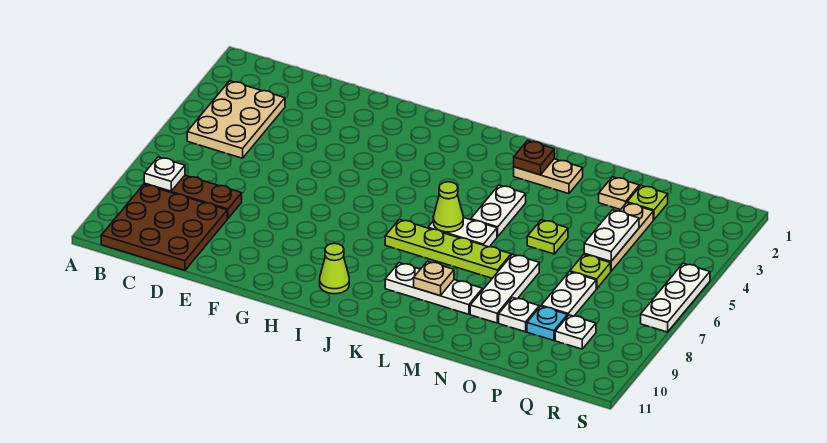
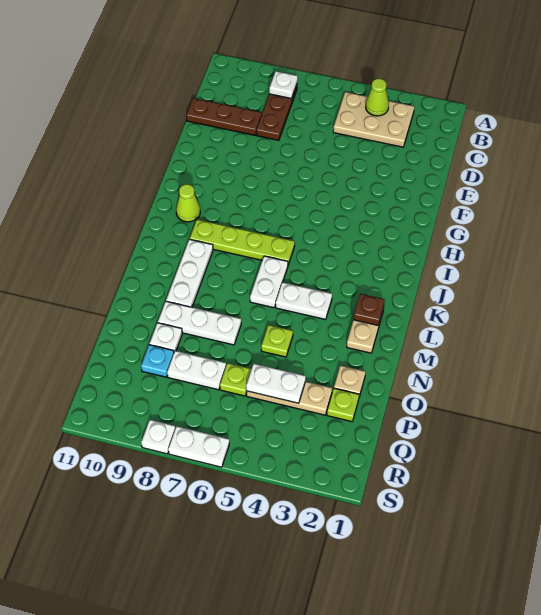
brown plate B9:D11 level 1 -> brown plate D9:D11 level 1
lime plate J7:M7 level 1 -> lime plate J6:J9 level 1
lime cone K6 level 2 -> lime cone B4 level 2
tan plate L9 level 2 -> none
white plate Q9 level 1 -> white plate S8 level 1
white plate S5:S7 level 1 -> white plate S6:S7 level 1

